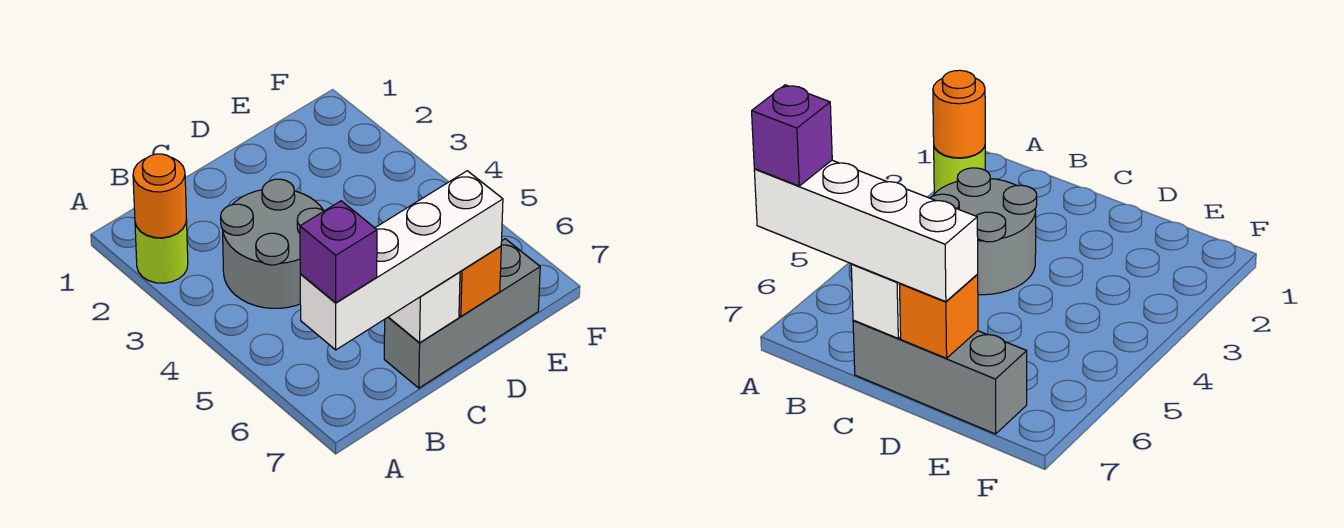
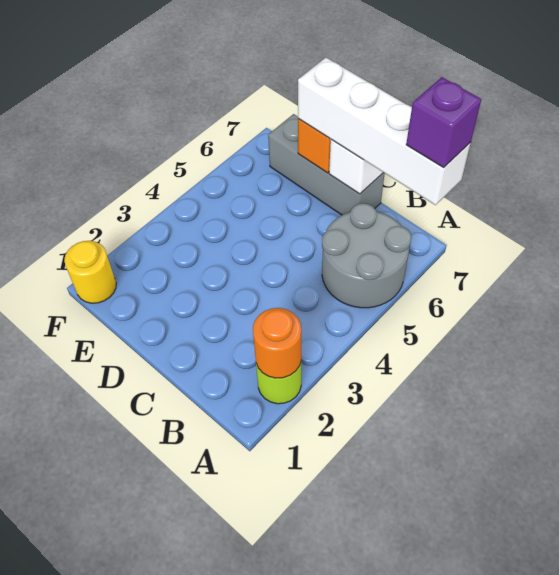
grey round brick B3:C4 level 1 -> grey round brick A5:B6 level 1
none -> yellow round brick F1 level 1

